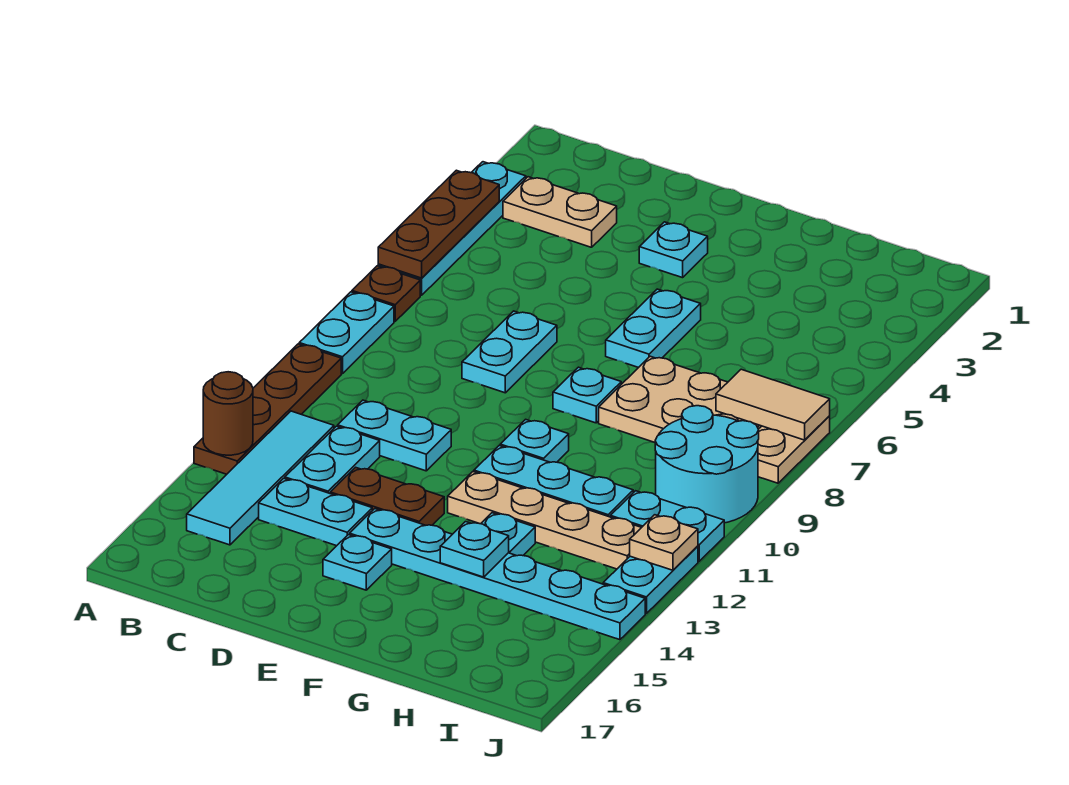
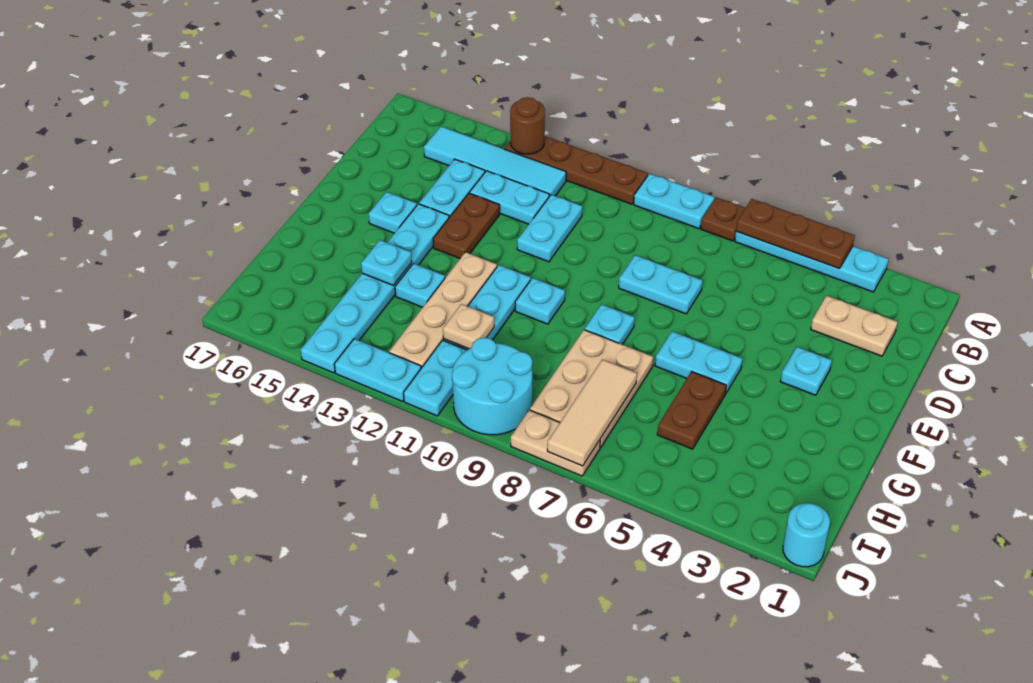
tan plate B3:C3 level 1 -> tan plate C2:C3 level 1
none -> brown plate G5:H5 level 1
tan tile I7:J7 level 2 -> tan tile H7:J7 level 2
none -> cyan round brick J1 level 1
tan plate J12 level 2 -> tan plate H11 level 2

